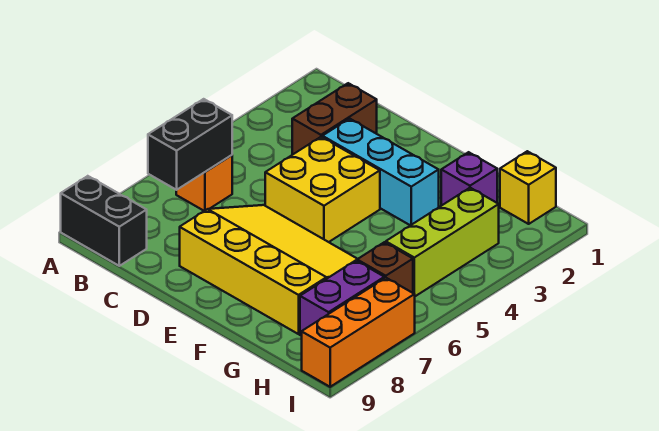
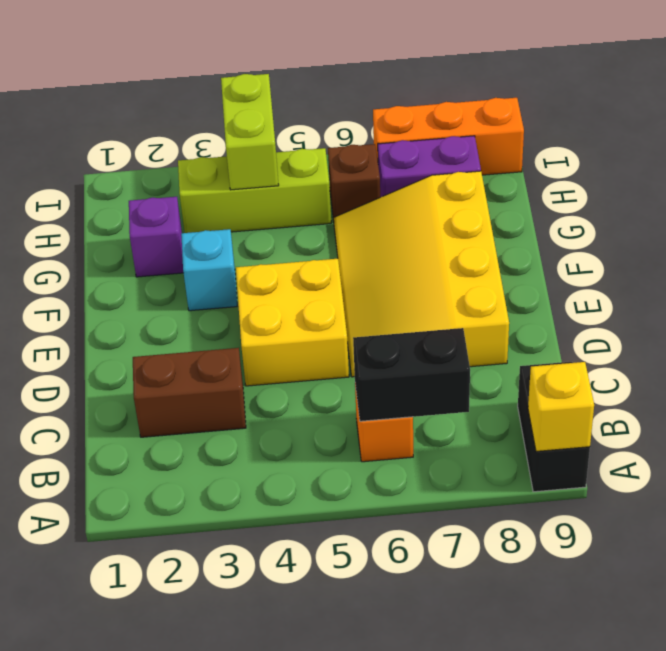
cyan brick D3:F3 level 1 -> cyan brick F3 level 1
yellow brick H1 level 1 -> yellow brick A9 level 2
none -> lime brick H4:I4 level 2

